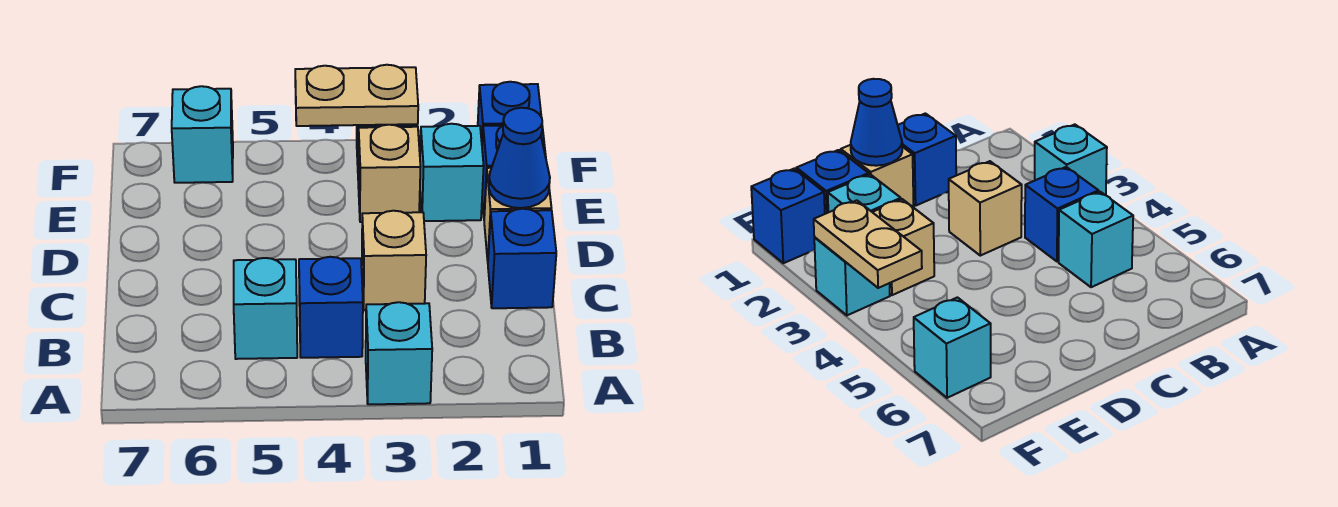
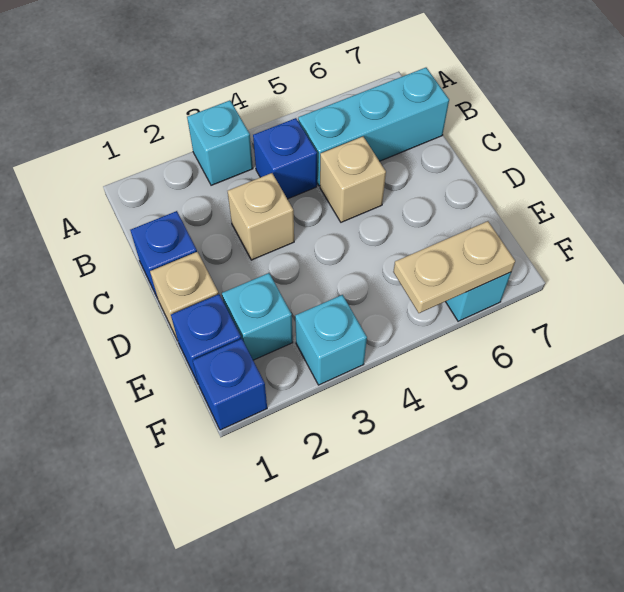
cyan brick B5 level 1 -> cyan brick B5:B7 level 1
blue cone D1 level 2 -> none
tan brick E3 level 1 -> tan brick C5 level 1
tan plate F3:F4 level 2 -> tan plate F5:F6 level 2

